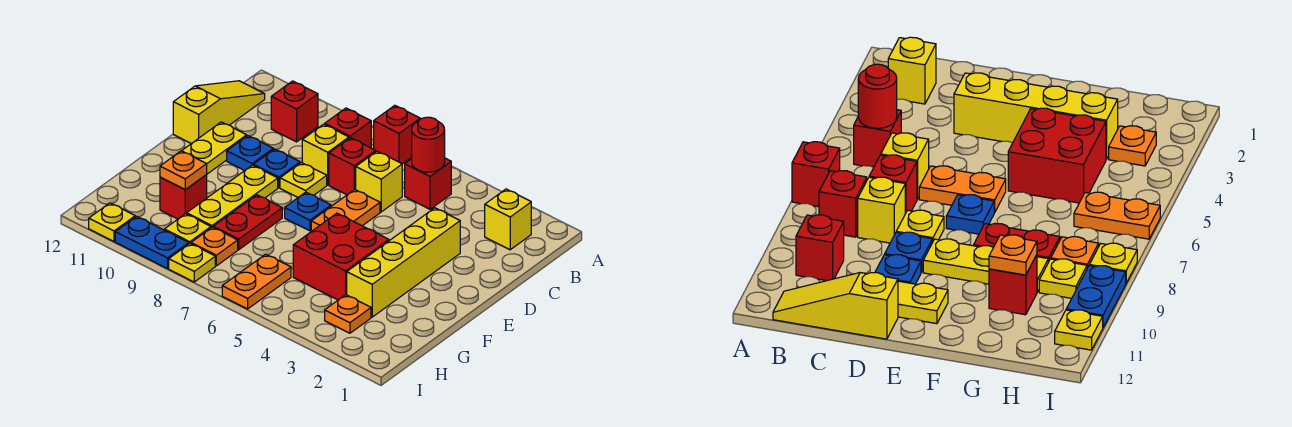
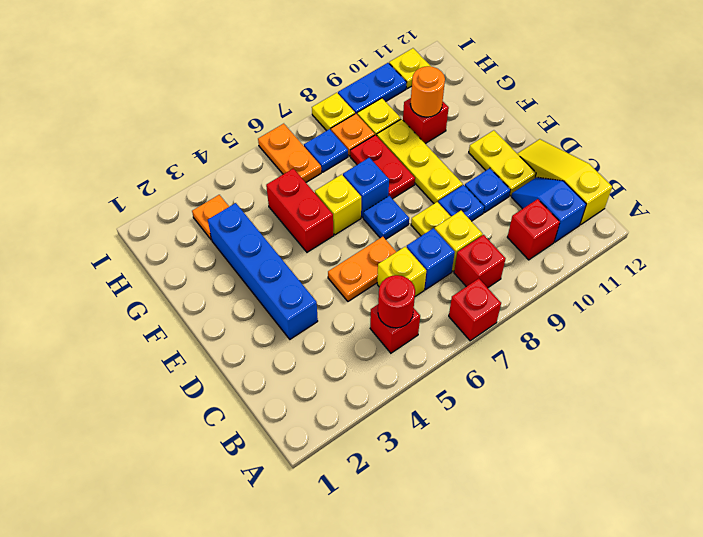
yellow brick B2 level 1 -> yellow brick F6 level 1
none -> blue slope B11:C11 level 1 top B
yellow slope B12:D12 level 1 top D -> yellow slope B12:D12 level 1 top B
red brick C7 level 1 -> blue brick C7 level 1
yellow brick D3:G3 level 1 -> blue brick D3:G3 level 1
orange plate D6:E6 level 1 -> orange plate D5:D6 level 1
red brick F4:G5 level 1 -> red brick F5:G5 level 1
none -> blue brick F7 level 1
orange plate G10 level 2 -> orange round brick G10 level 2
none -> blue plate H7 level 1

